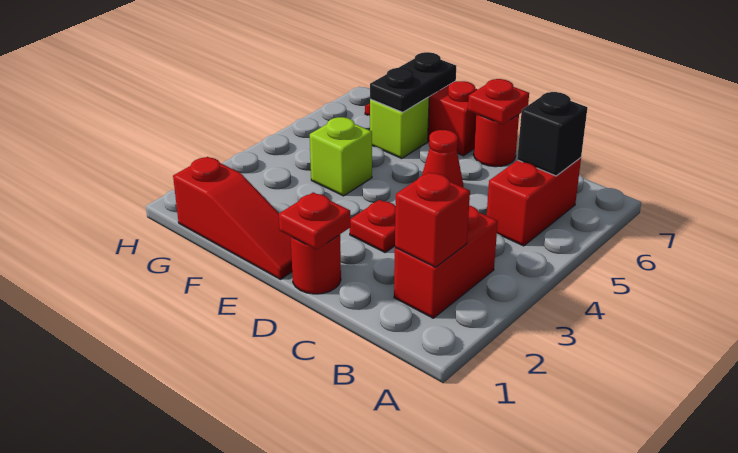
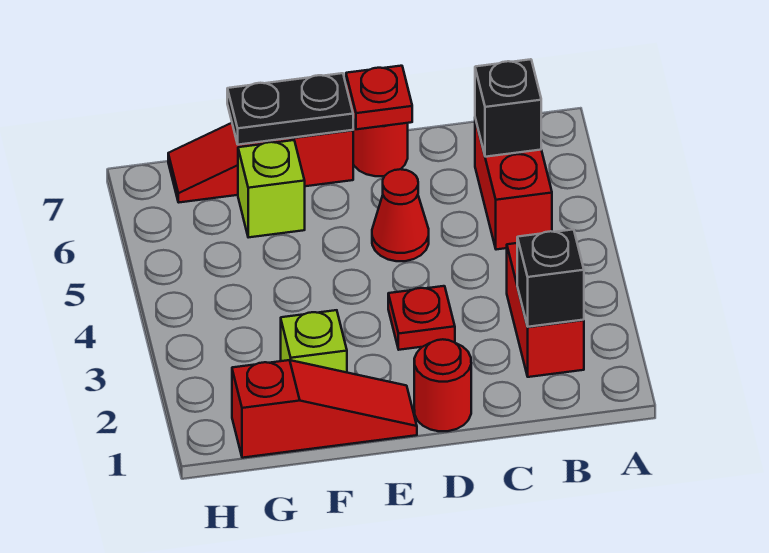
red brick B2 level 2 -> black brick B2 level 2
red plate D1 level 2 -> none
lime brick F4 level 1 -> lime brick F2 level 1
black plate F6:F7 level 2 -> black plate E7:F7 level 2

